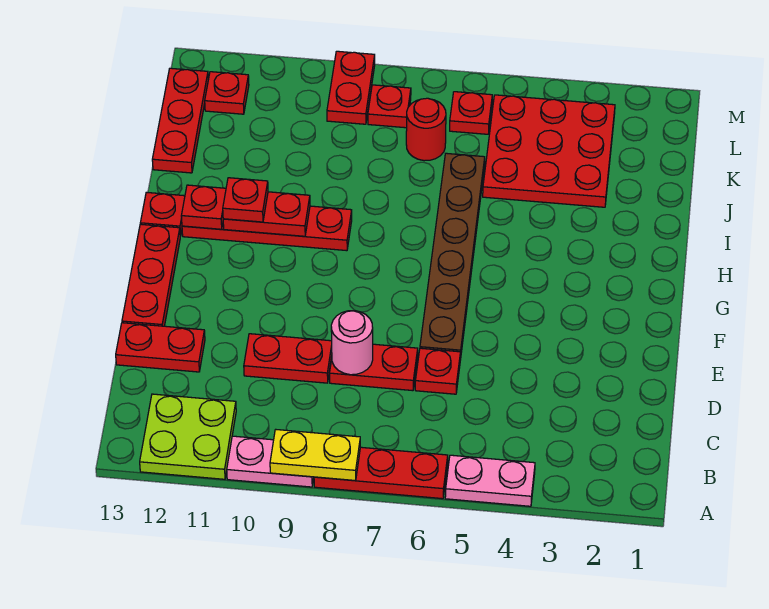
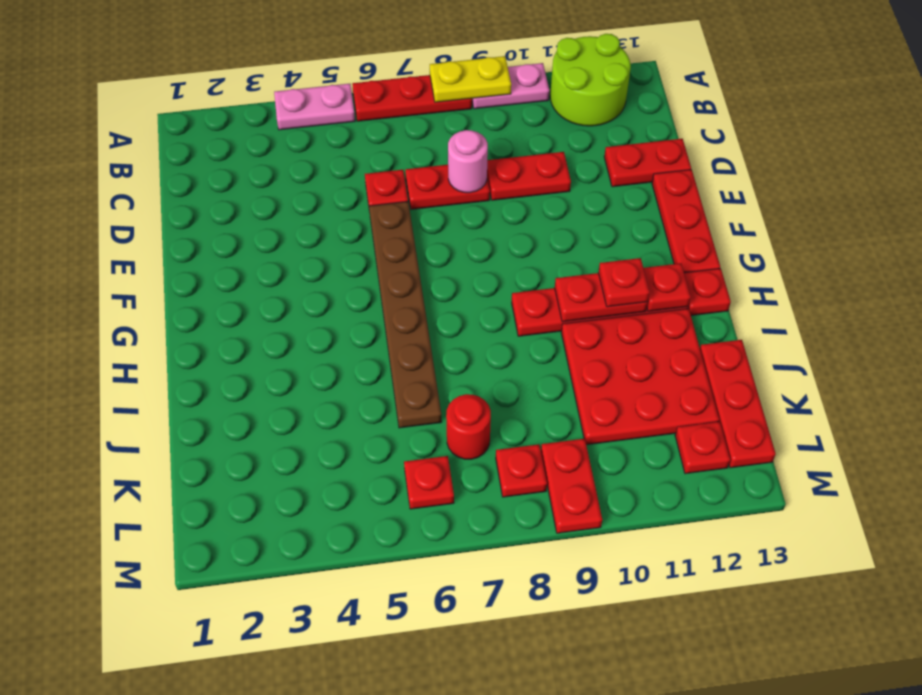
lime plate A11:B12 level 1 -> lime round brick A11:B12 level 1
red plate J3:L5 level 1 -> red plate I10:K12 level 1

